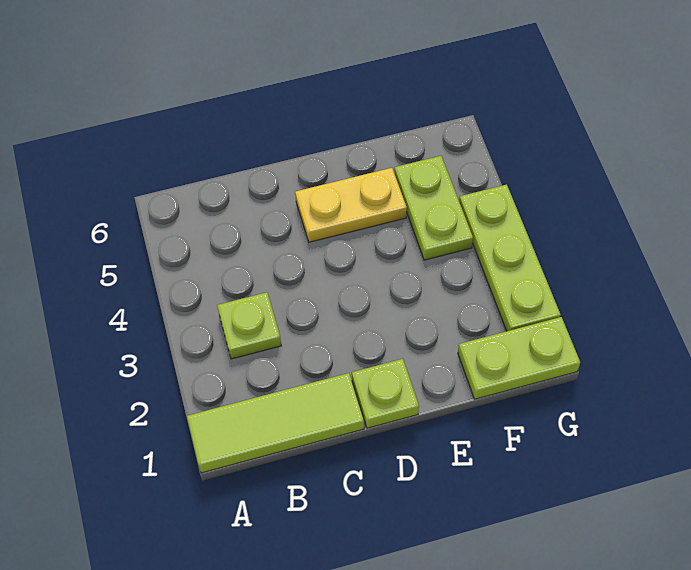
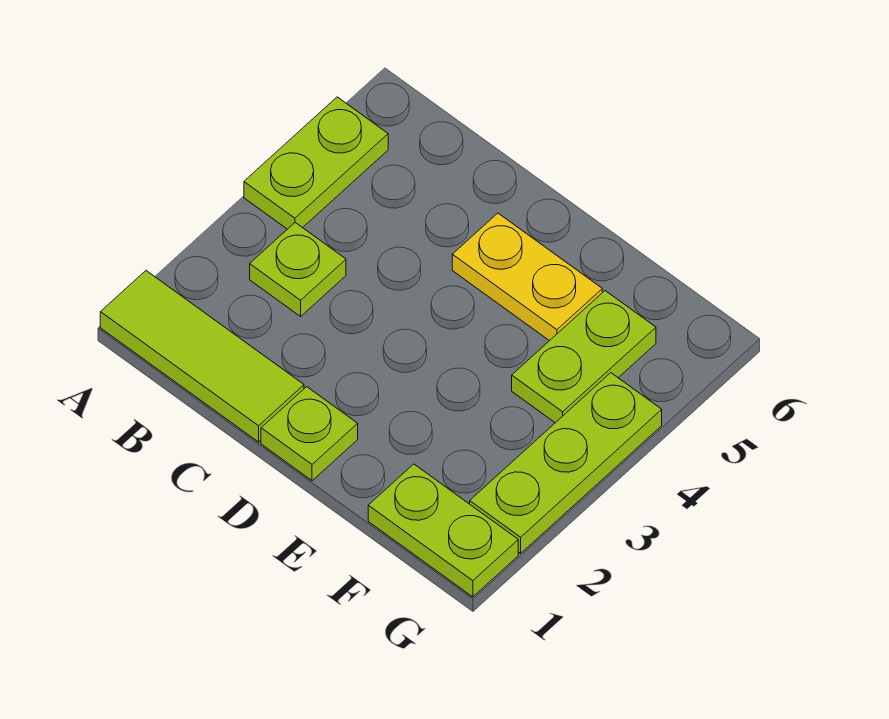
none -> lime plate A4:A5 level 1

